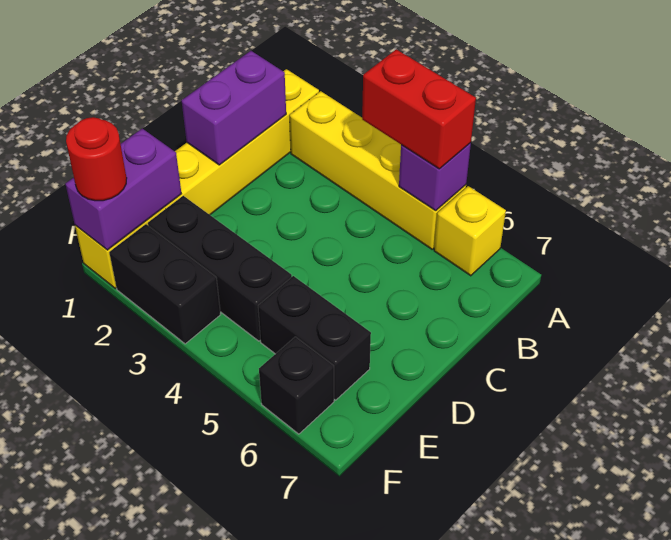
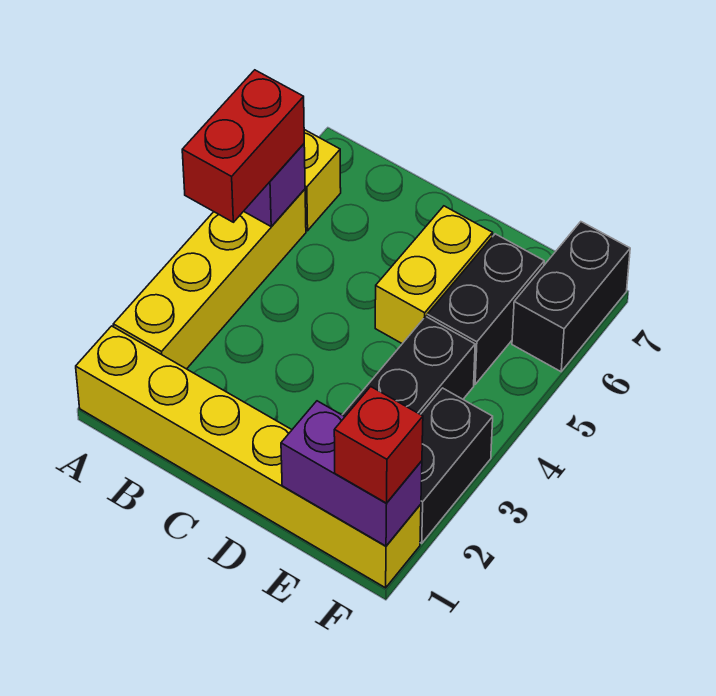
purple brick B1:C1 level 2 -> none
none -> yellow brick D5:D6 level 1
red round brick F1 level 3 -> red brick F1 level 3
black brick F6 level 1 -> black brick F6:F7 level 1

